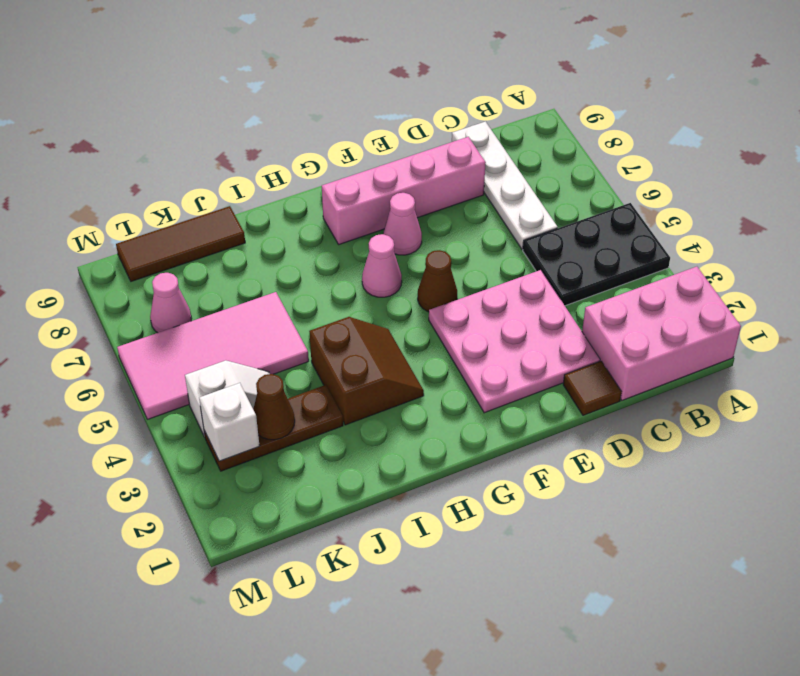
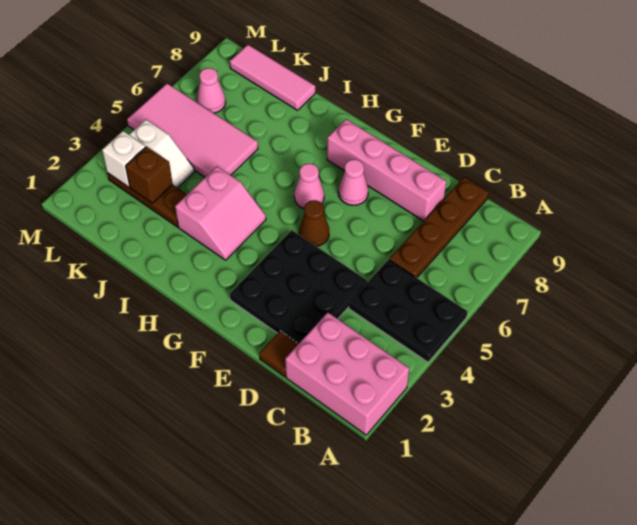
white plate C6:C9 level 1 -> brown plate C6:C9 level 1
pink plate D2:F4 level 1 -> black plate D2:F4 level 1
brown slope H3:I4 level 1 top I -> pink slope H3:I4 level 1 top I
brown tile J9:L9 level 1 -> pink tile J9:L9 level 1
brown cone K3 level 2 -> brown brick K3 level 2

